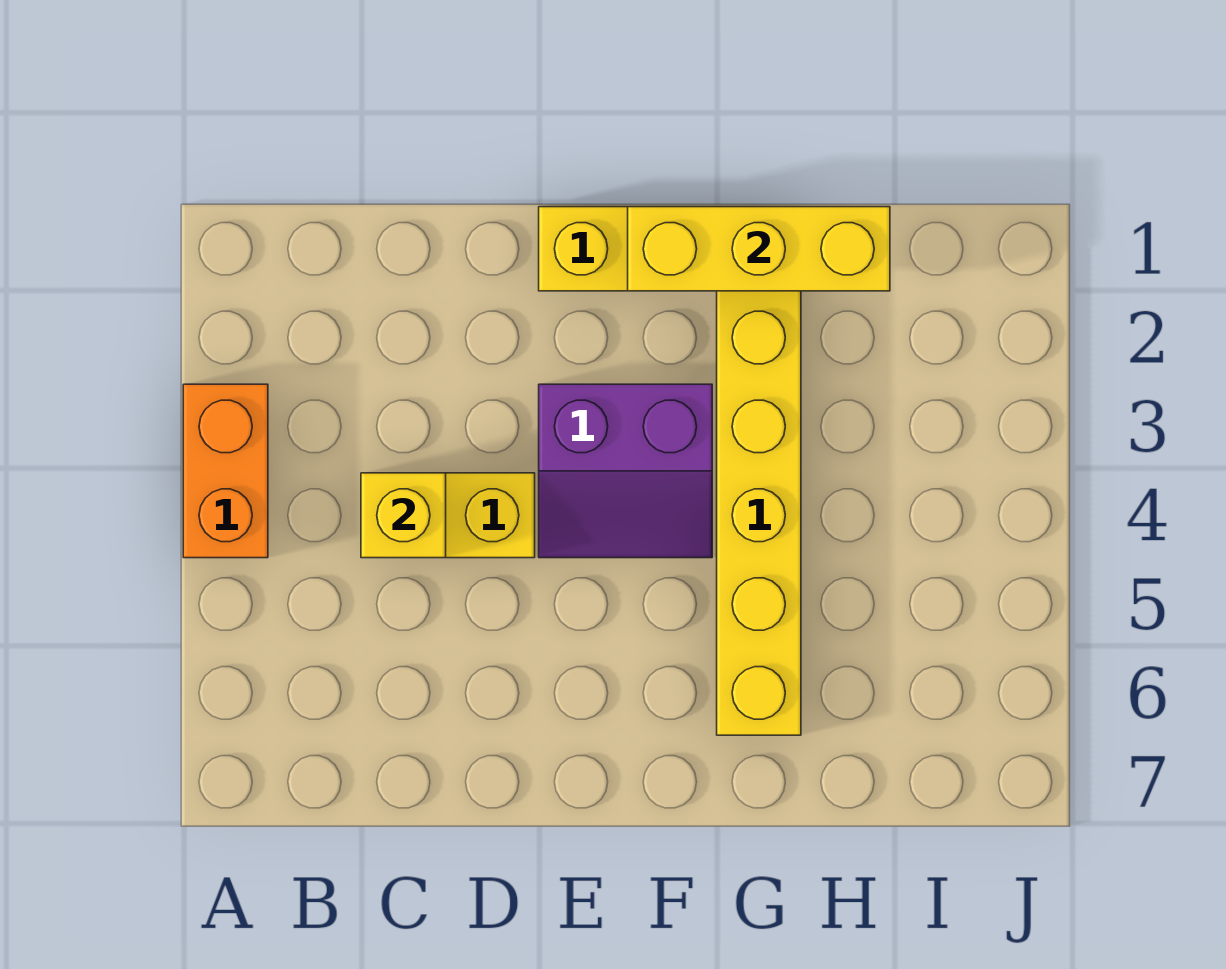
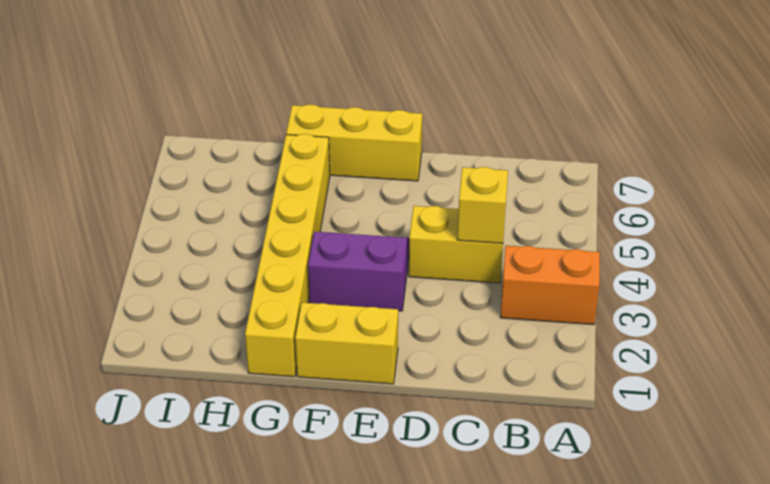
orange brick A3:A4 level 1 -> orange brick A3:B3 level 1
yellow brick F1:H1 level 2 -> yellow brick E7:G7 level 1

